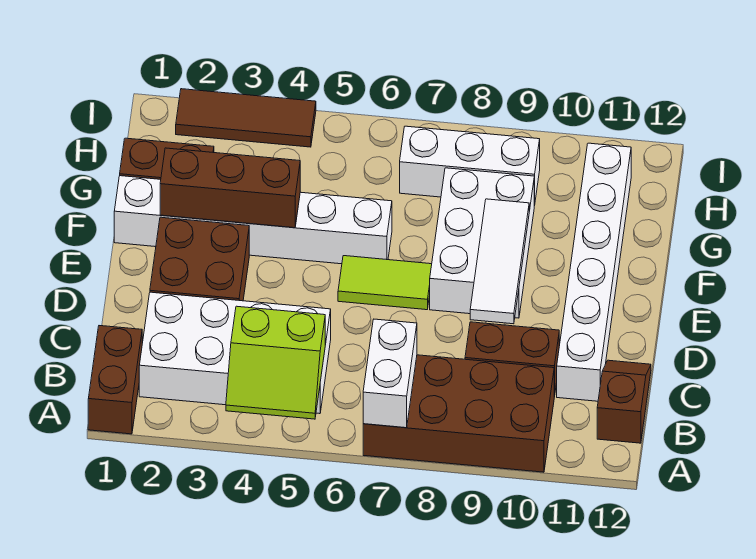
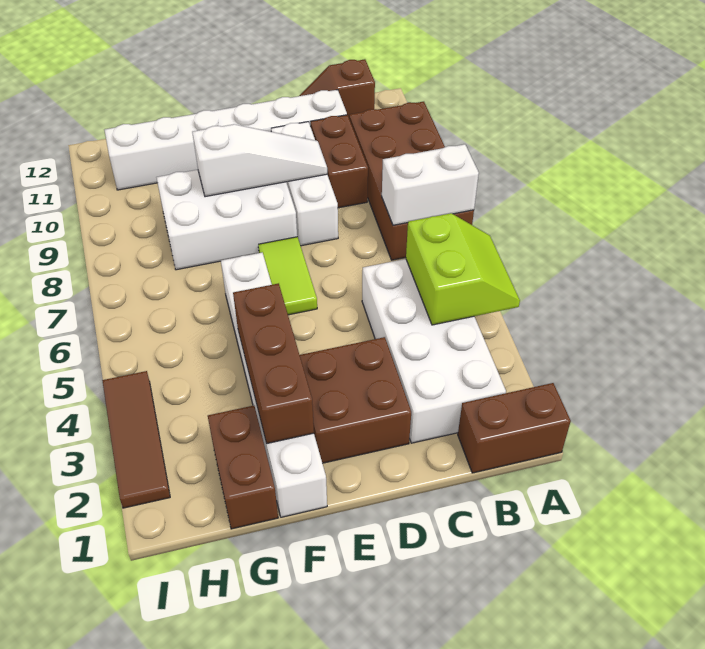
white tile D9:F9 level 2 -> white slope D9:F9 level 2 top F
white brick H7:H9 level 1 -> white brick D8:D10 level 1

